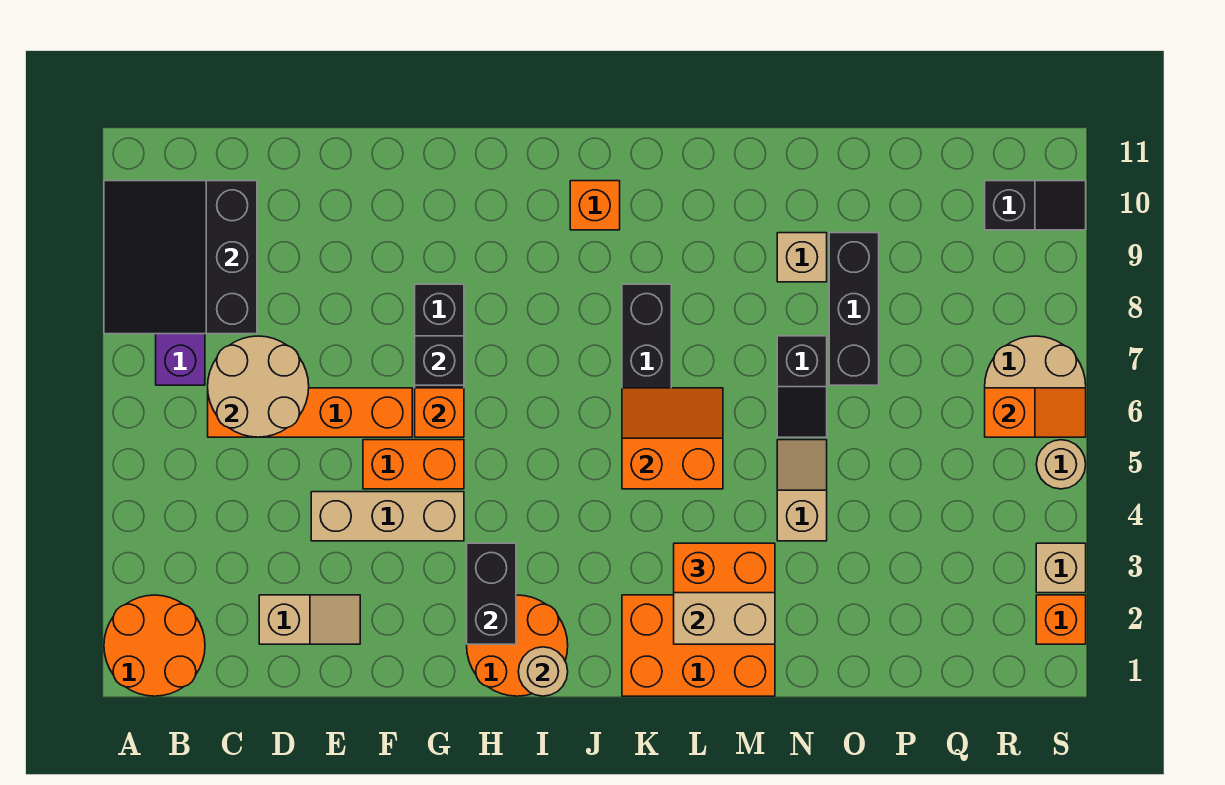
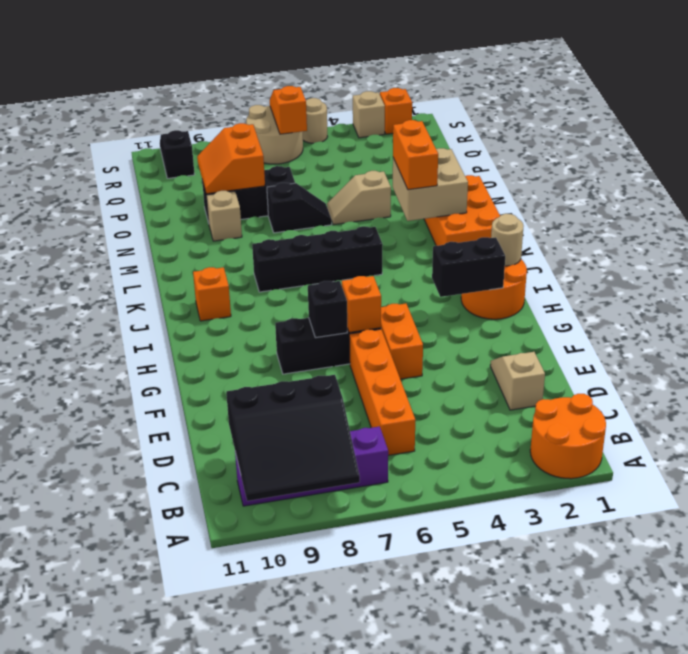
tan round brick C6:D7 level 2 -> none
tan brick E4:G4 level 1 -> none
orange slope K5:L6 level 2 top 5 -> orange slope O8:P9 level 2 top 8

